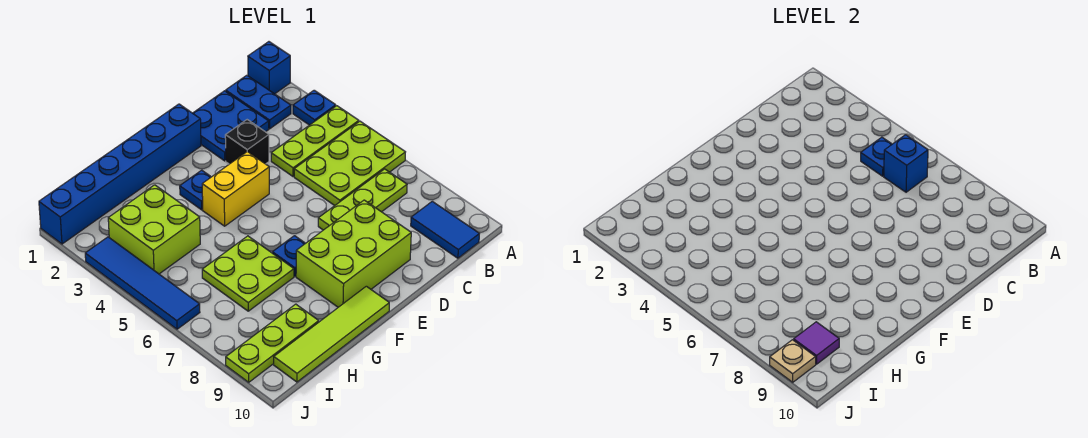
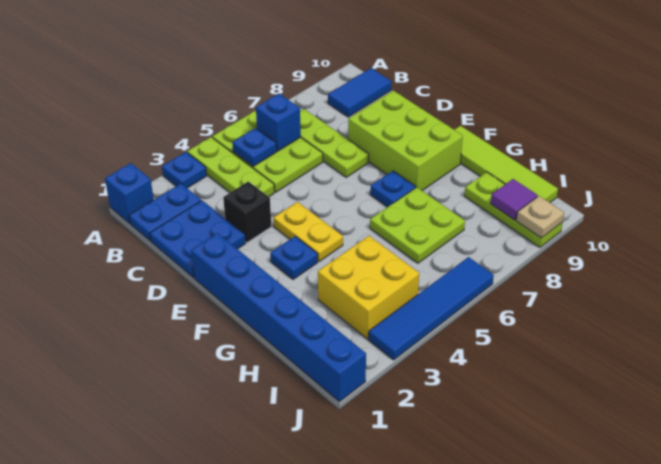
yellow brick E4:F4 level 1 -> yellow plate E4:F4 level 1
lime brick H3:I4 level 1 -> yellow brick H3:I4 level 1

